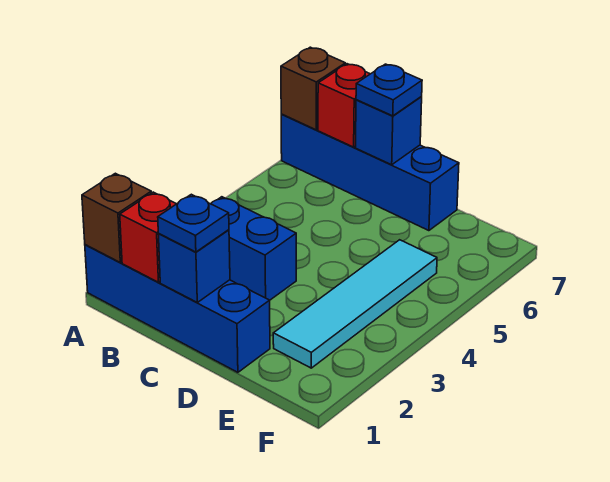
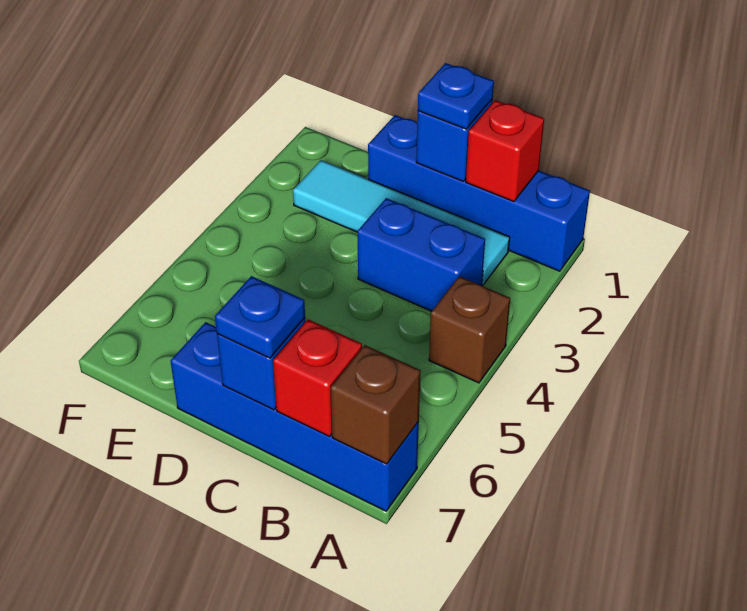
brown brick A1 level 2 -> brown brick A4 level 1
cyan tile E2:E5 level 1 -> cyan tile B2:E2 level 1

